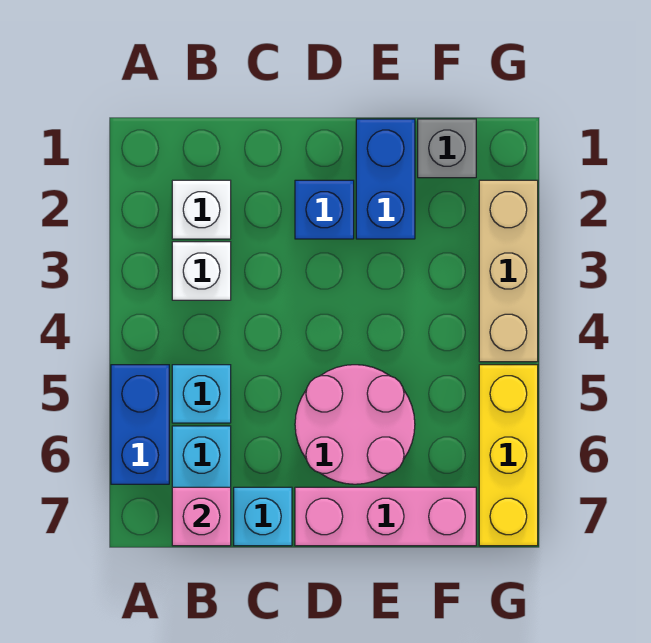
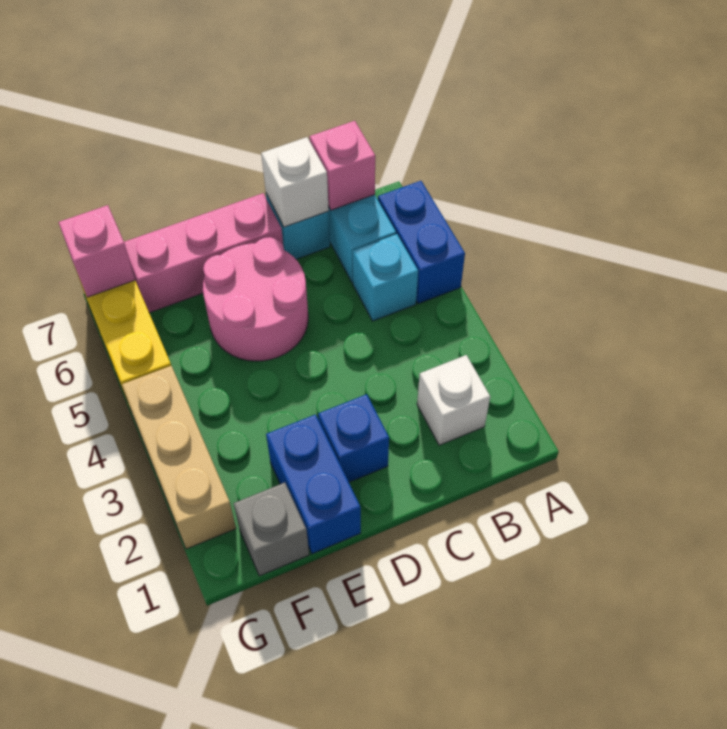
white brick B3 level 1 -> white brick C7 level 2
none -> pink brick G7 level 2

